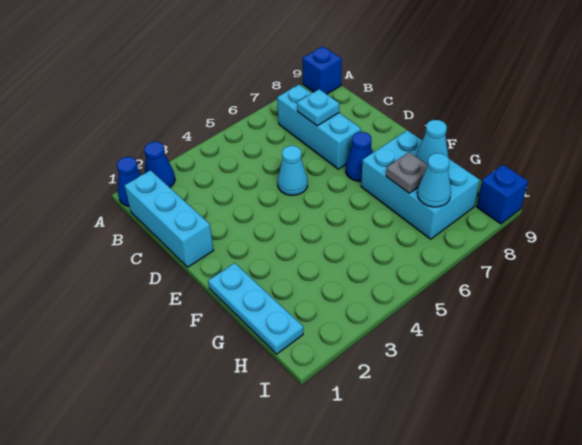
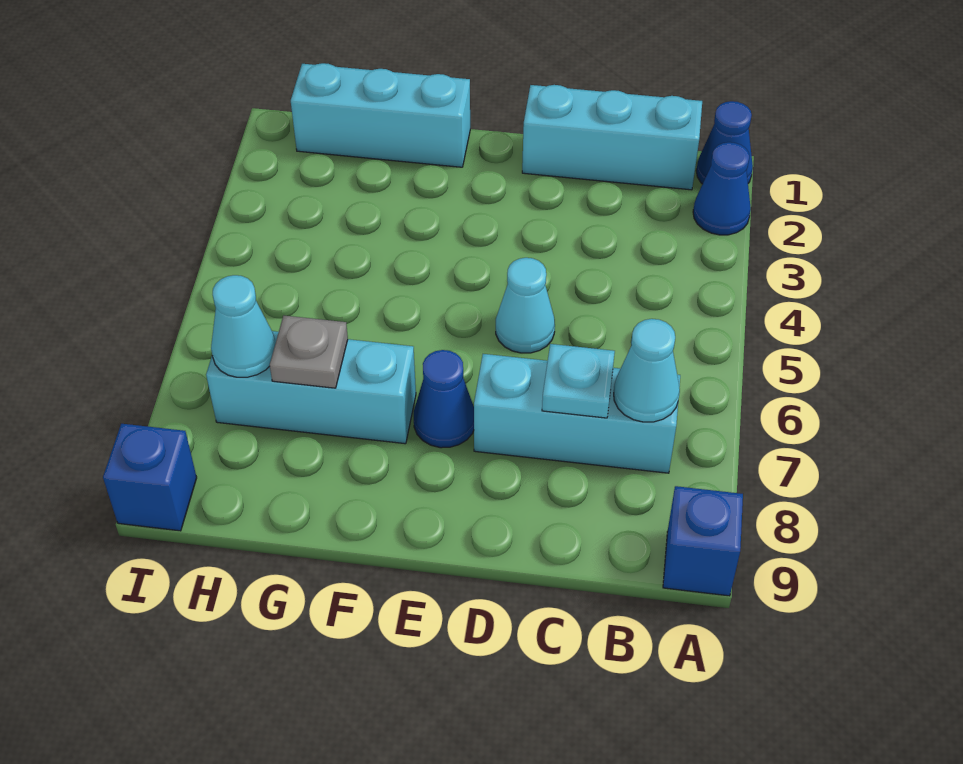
cyan plate F1:H1 level 1 -> cyan brick F1:H1 level 1
cyan brick F7:H8 level 1 -> cyan brick F7:H7 level 1
cyan cone G8 level 2 -> cyan cone B7 level 2

